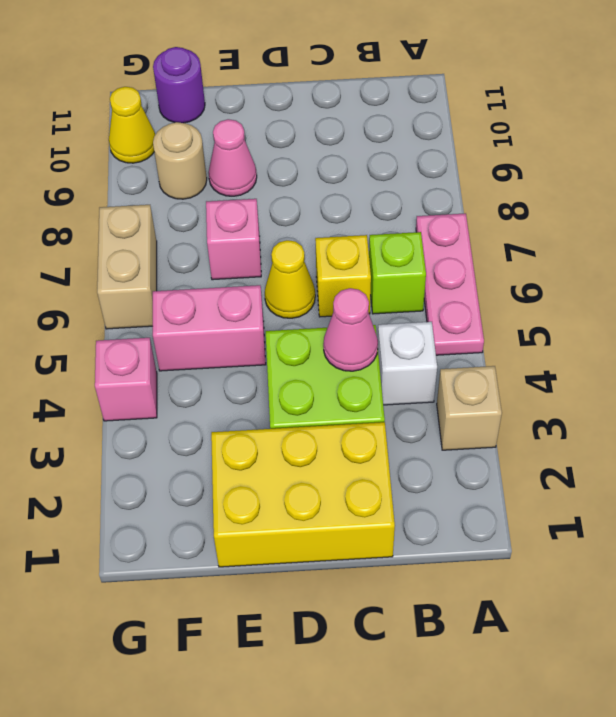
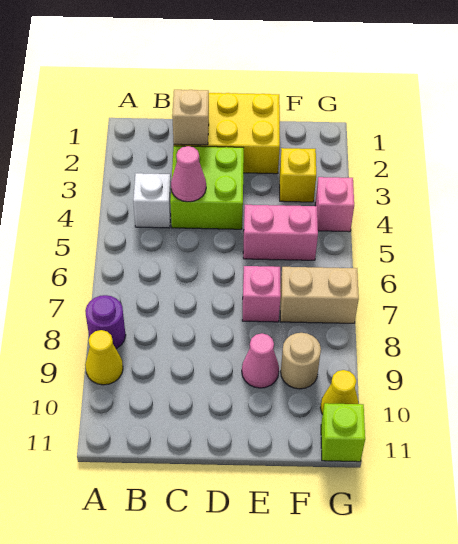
tan brick A3 level 1 -> tan brick C2 level 2
pink plate A5:A7 level 1 -> none
lime brick B6 level 1 -> lime brick G11 level 1
yellow brick C6 level 1 -> yellow brick F3 level 1
yellow cone D6 level 1 -> yellow cone A9 level 1
purple round brick F11 level 1 -> purple round brick A8 level 1
tan brick G6:G7 level 1 -> tan brick F7:G7 level 1

